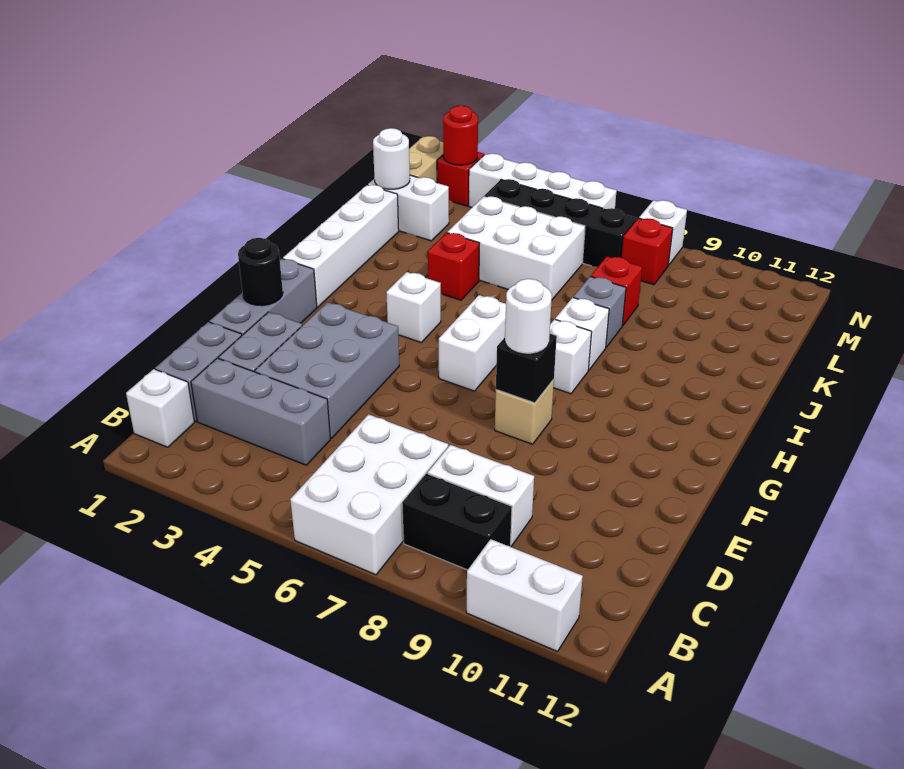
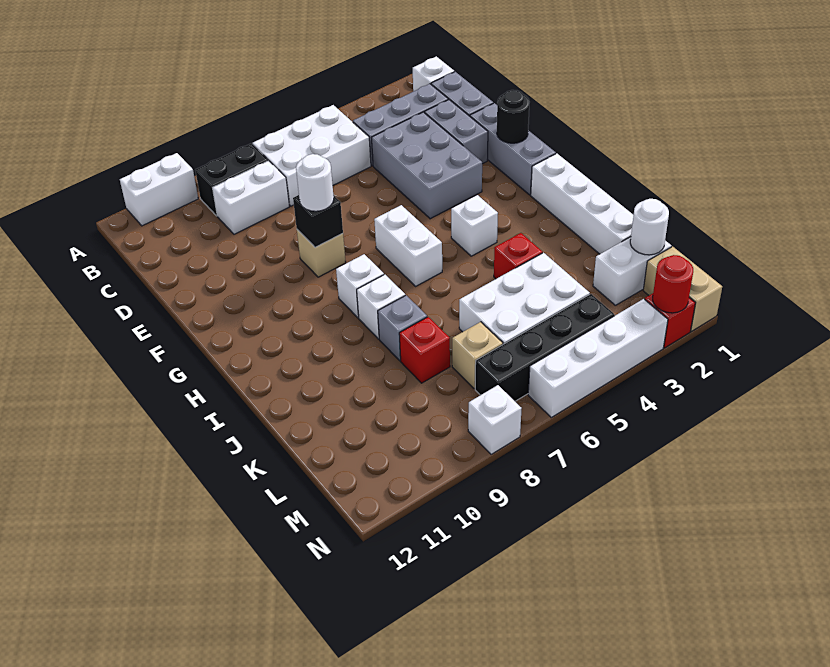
white brick A6:C7 level 1 -> white brick B5:C7 level 1
none -> tan brick L7 level 1
red brick M8 level 1 -> none

